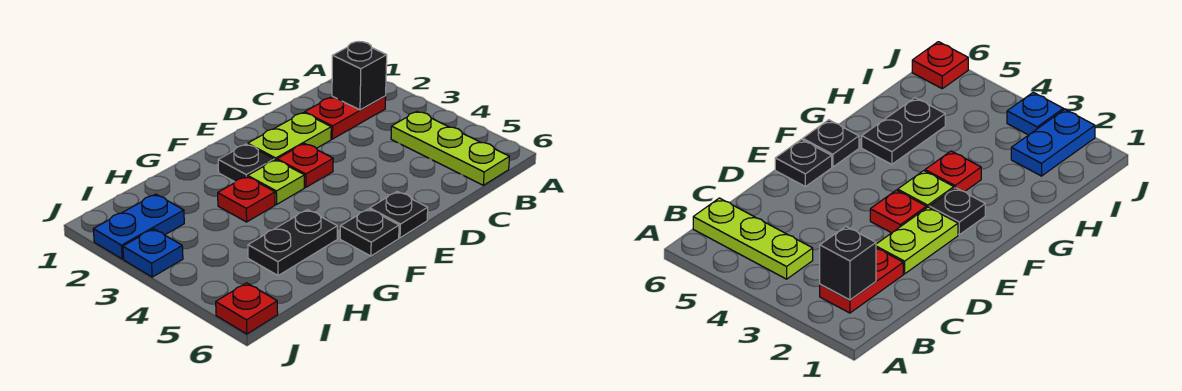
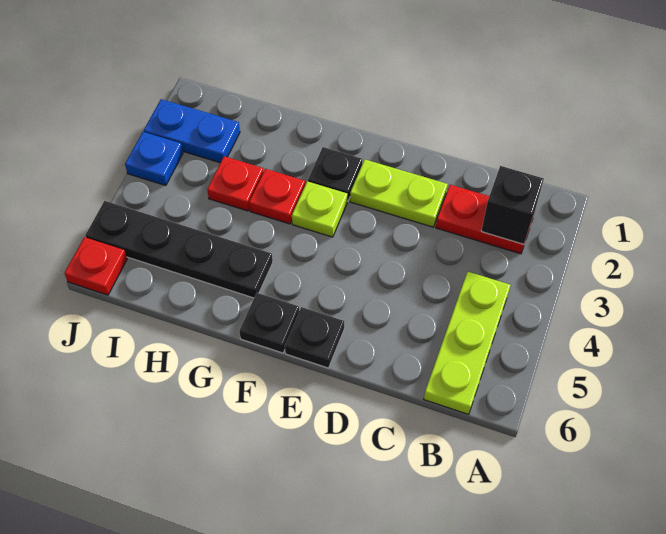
red plate E3 level 1 -> red plate H3 level 1
black plate G5:H5 level 1 -> black plate G5:J5 level 1

